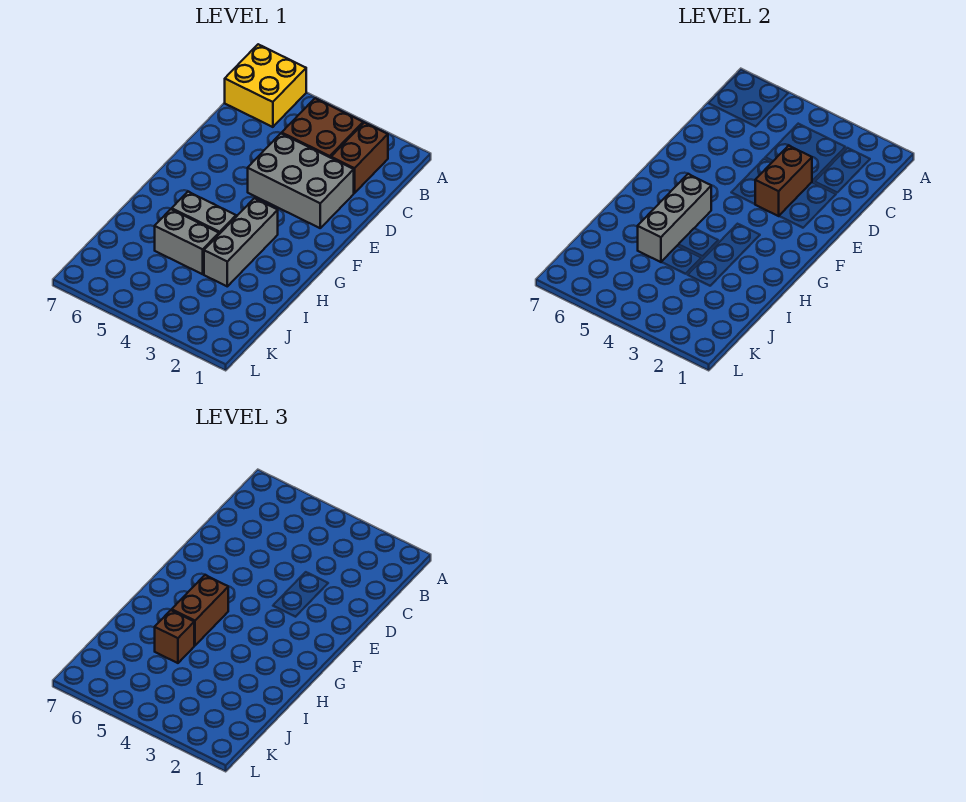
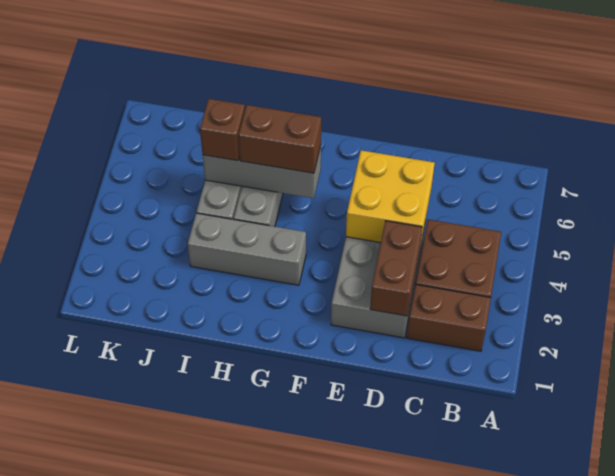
yellow brick A6:B7 level 1 -> yellow brick D4:E5 level 2
brown brick D3:E3 level 2 -> brown brick D2:D3 level 2

